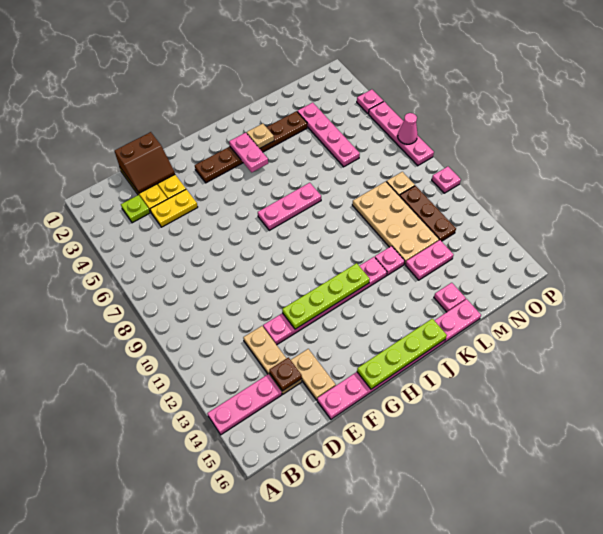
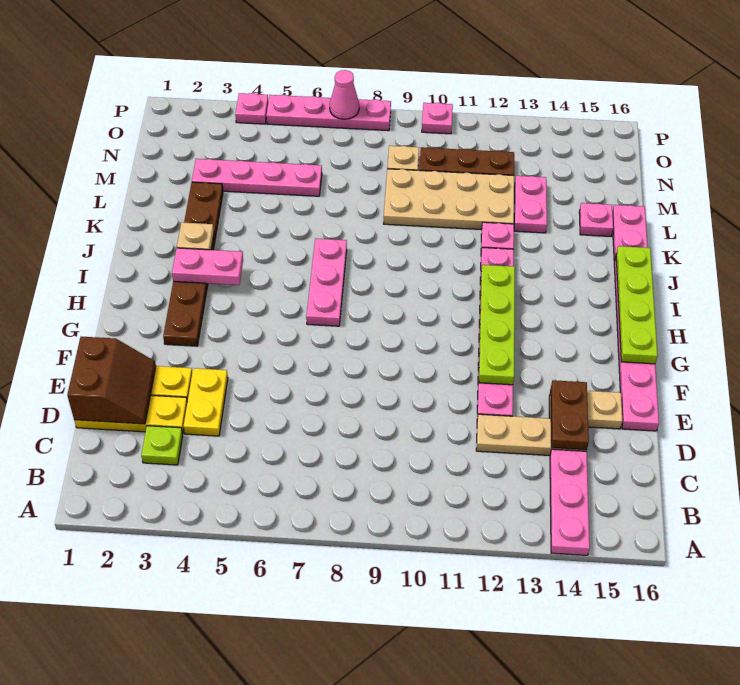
brown plate D14 level 2 -> brown plate D14:E14 level 2

